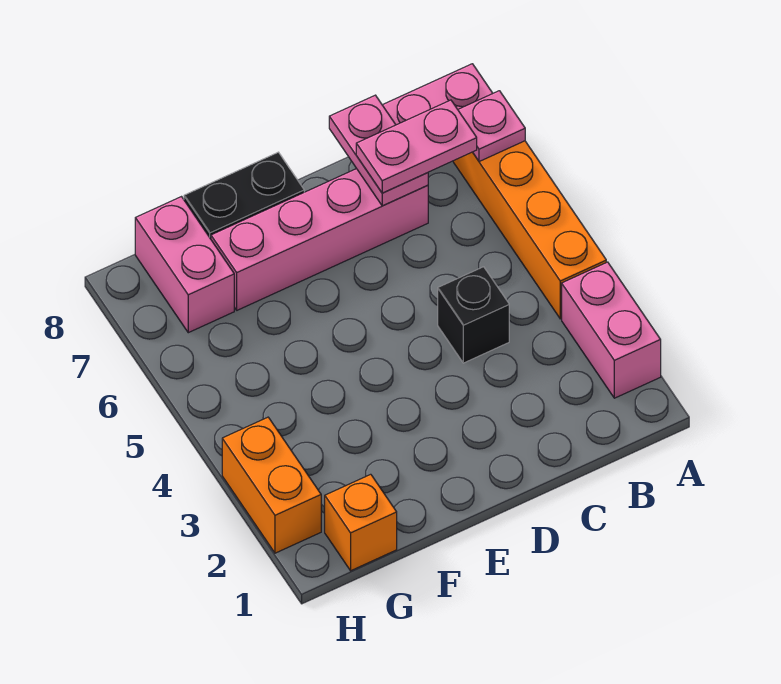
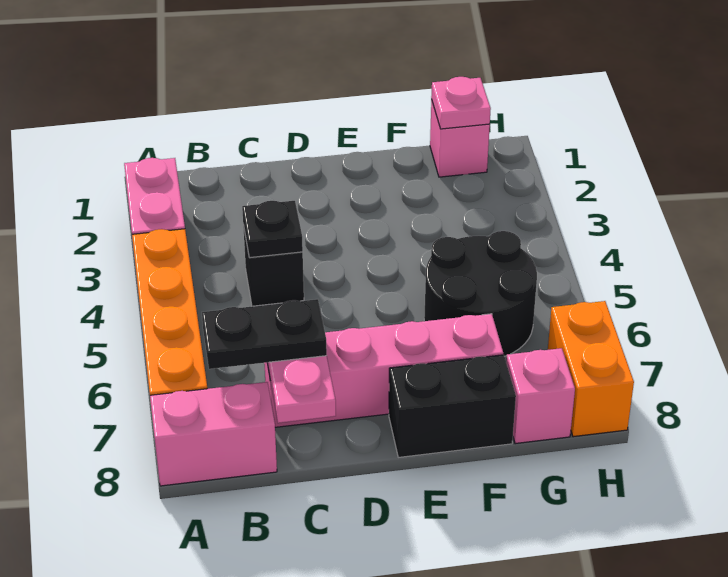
pink plate A7 level 2 -> pink plate G1 level 2
pink plate B7:C7 level 3 -> black plate B7:C7 level 3
none -> black plate C4 level 2
none -> black round brick F5:G6 level 1
orange brick G1 level 1 -> pink brick G1 level 1
pink brick G7:G8 level 1 -> pink brick G8 level 1
orange brick H2:H3 level 1 -> orange brick H7:H8 level 1

